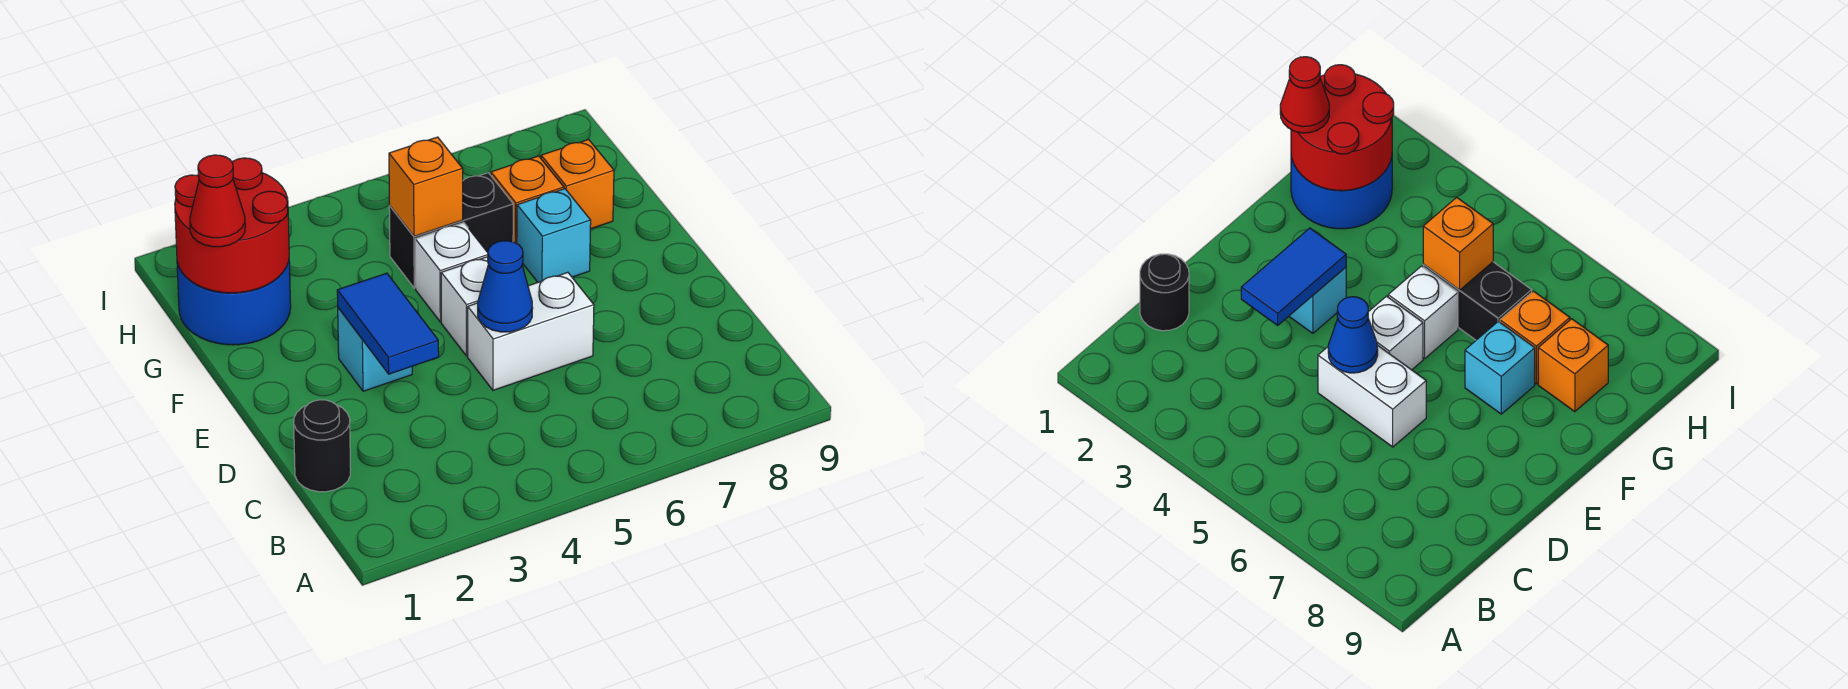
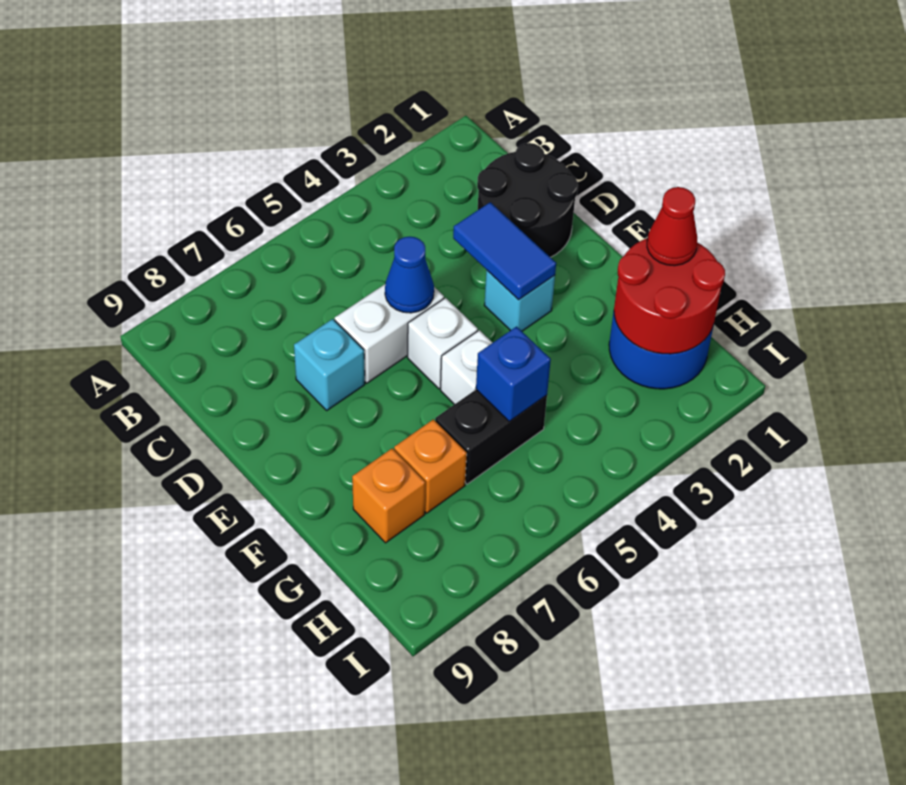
black round brick C1 level 1 -> black round brick C1:D2 level 1
cyan brick F7 level 1 -> cyan brick D7 level 1
orange brick G5 level 2 -> blue brick G5 level 2

